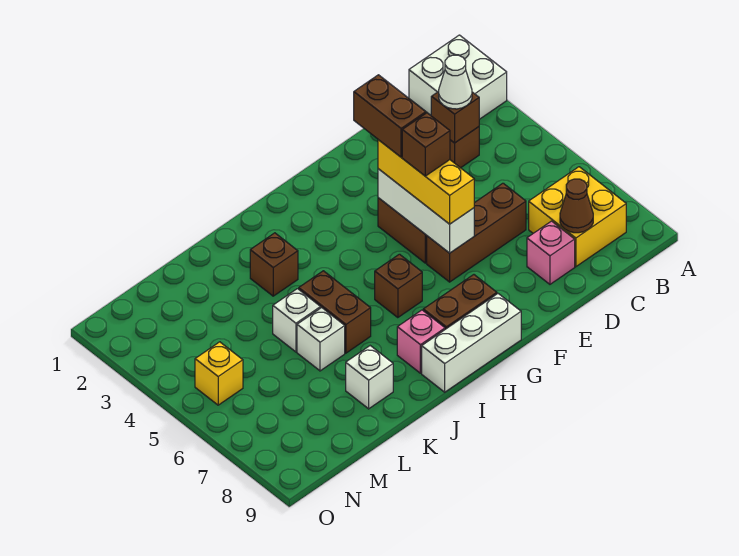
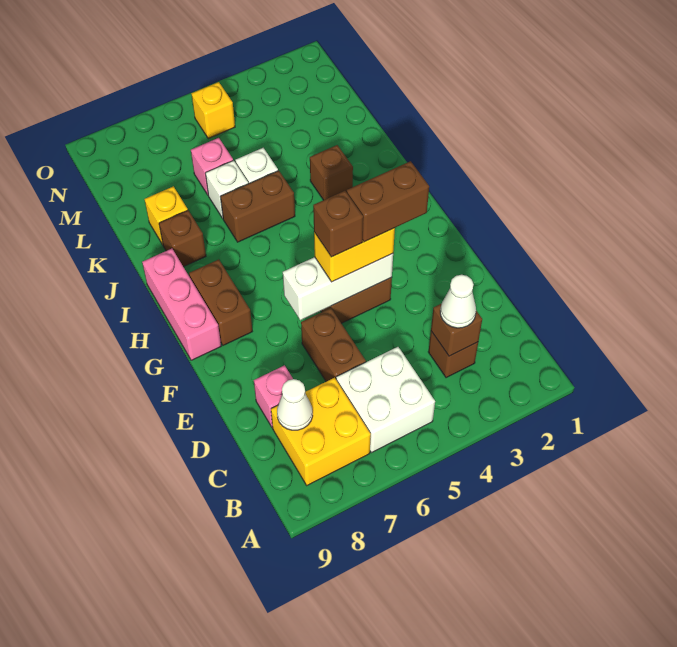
white brick A1:B2 level 1 -> white brick B5:C6 level 1
brown cone C8 level 2 -> white cone C8 level 2
brown brick D6:F6 level 1 -> brown brick D6:E6 level 1
yellow brick F4:F6 level 3 -> yellow brick F4:F5 level 3
white brick G9:I9 level 1 -> pink brick G9:I9 level 1
brown brick H6 level 1 -> brown brick J8 level 1
pink brick I8 level 1 -> pink brick L6 level 1
white brick K8 level 1 -> yellow brick K8 level 1

